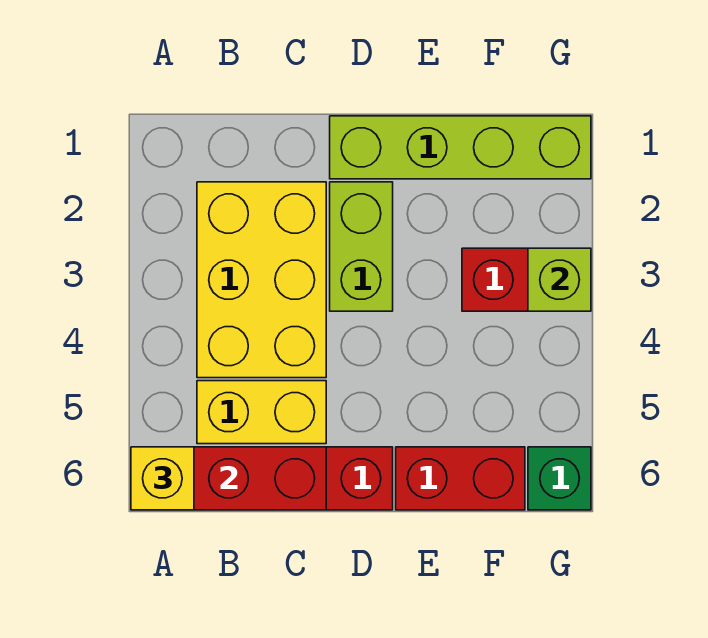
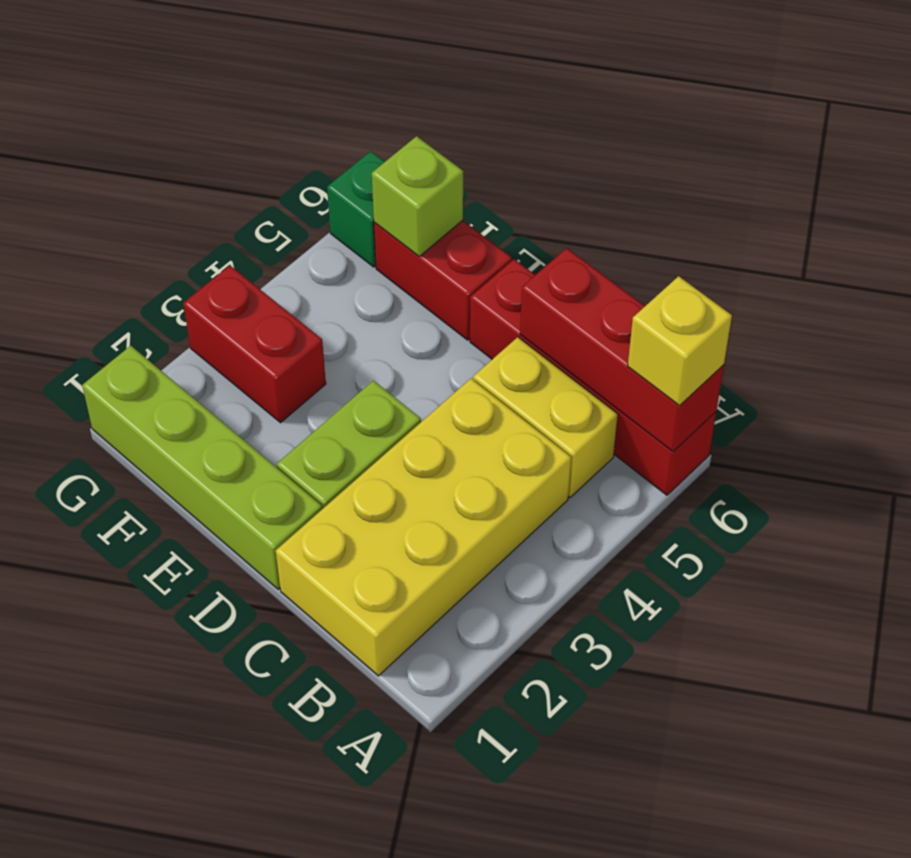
yellow brick B2:C4 level 1 -> yellow brick B1:C4 level 1
lime brick G3 level 2 -> lime brick F6 level 2

